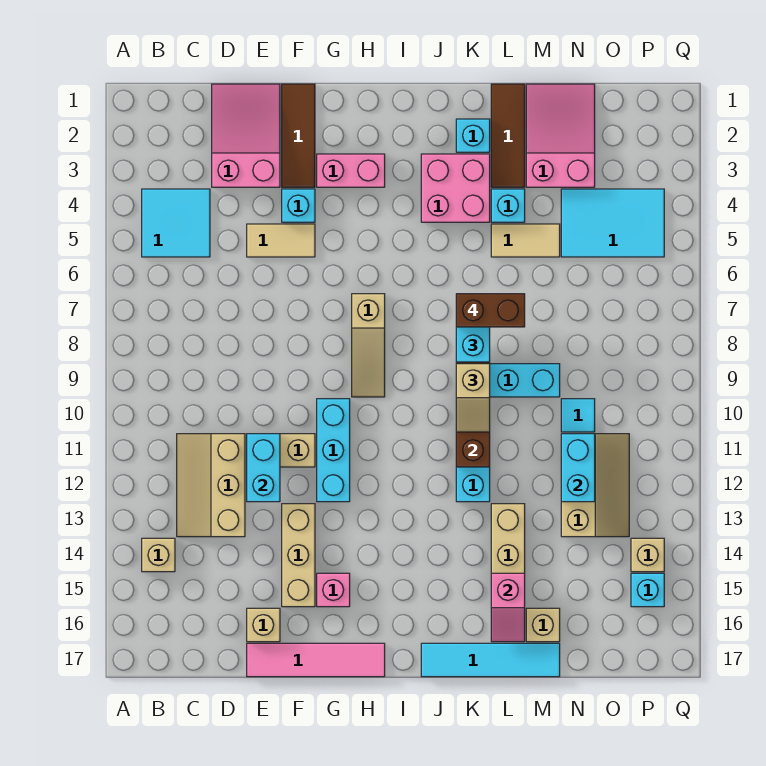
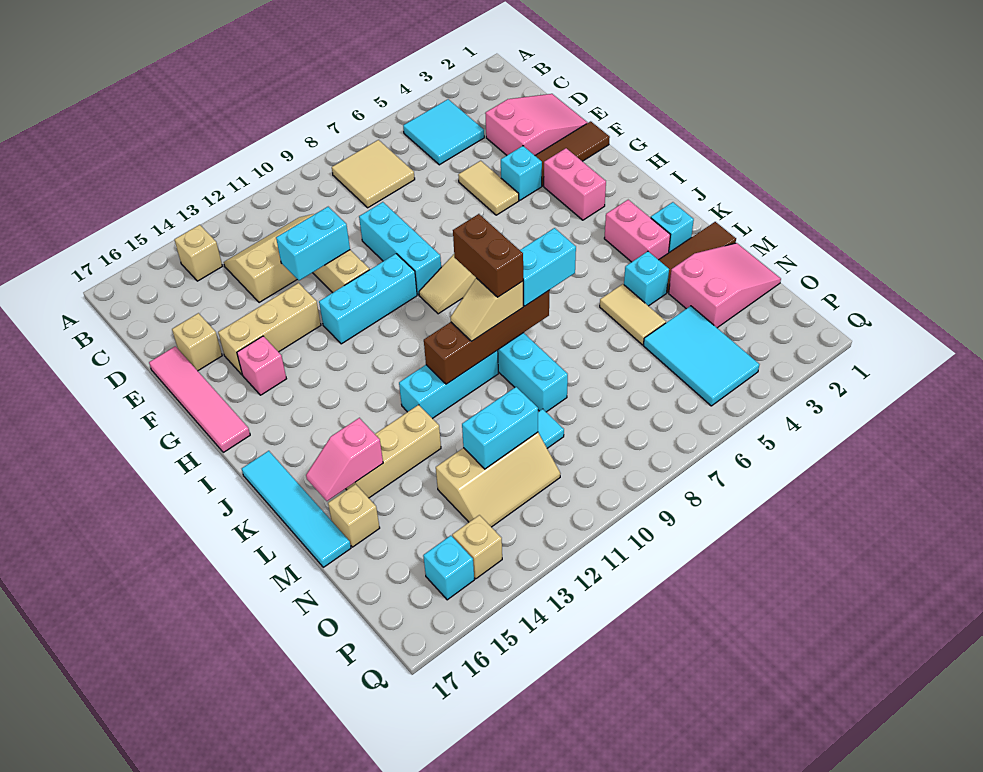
none -> tan tile B7:C8 level 1
none -> cyan brick E9:G9 level 1
pink brick J3:K4 level 1 -> pink brick J3:K3 level 1
brown brick K7:L7 level 4 -> brown brick J9:K9 level 4

